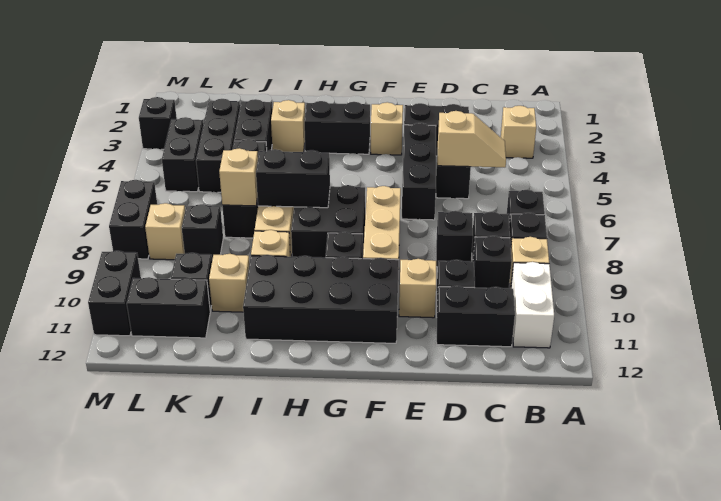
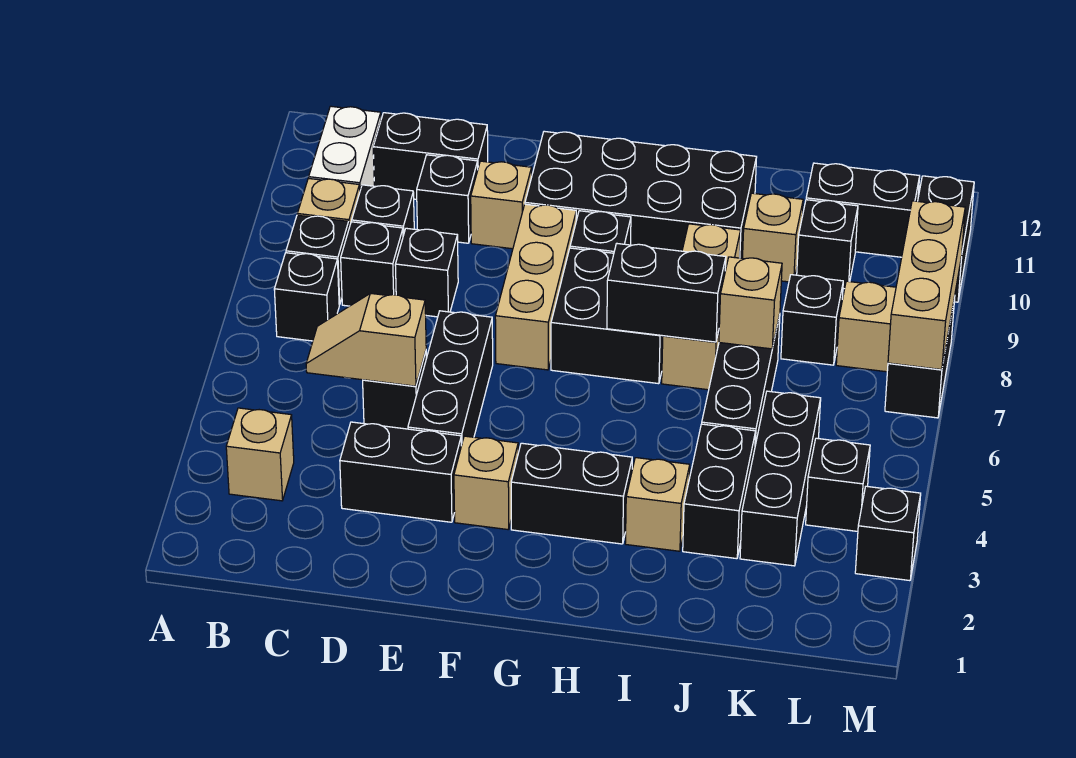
black brick L4:L5 level 1 -> black brick L4 level 1
none -> tan brick M7:M9 level 2

